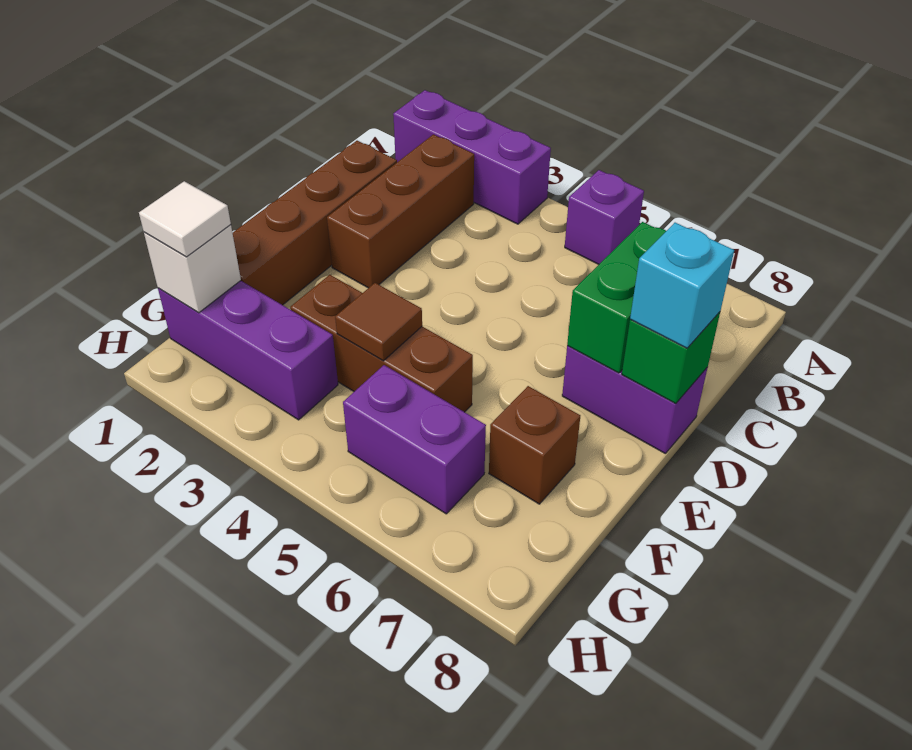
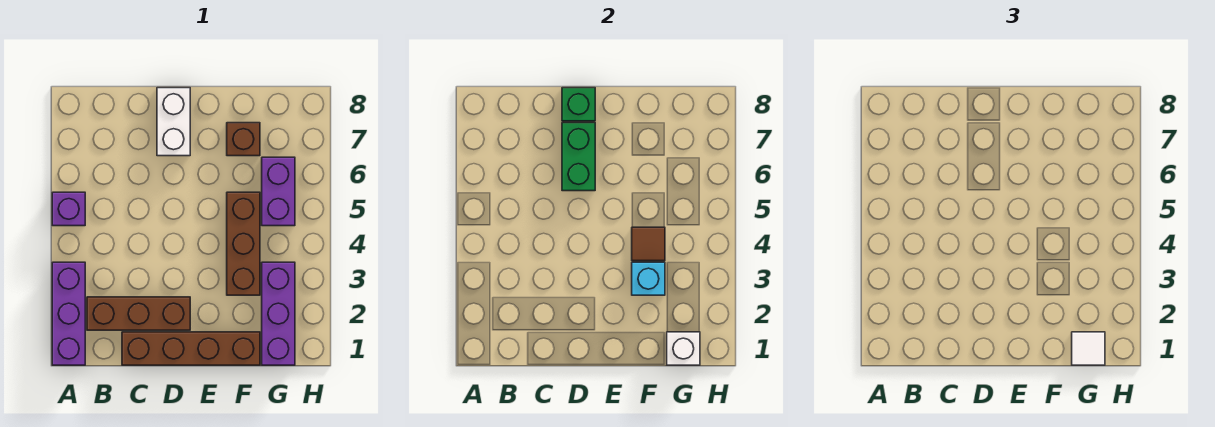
green brick C7:D7 level 2 -> green brick D6:D7 level 2
purple brick D7:D8 level 1 -> white brick D7:D8 level 1
cyan brick D8 level 3 -> cyan brick F3 level 2

